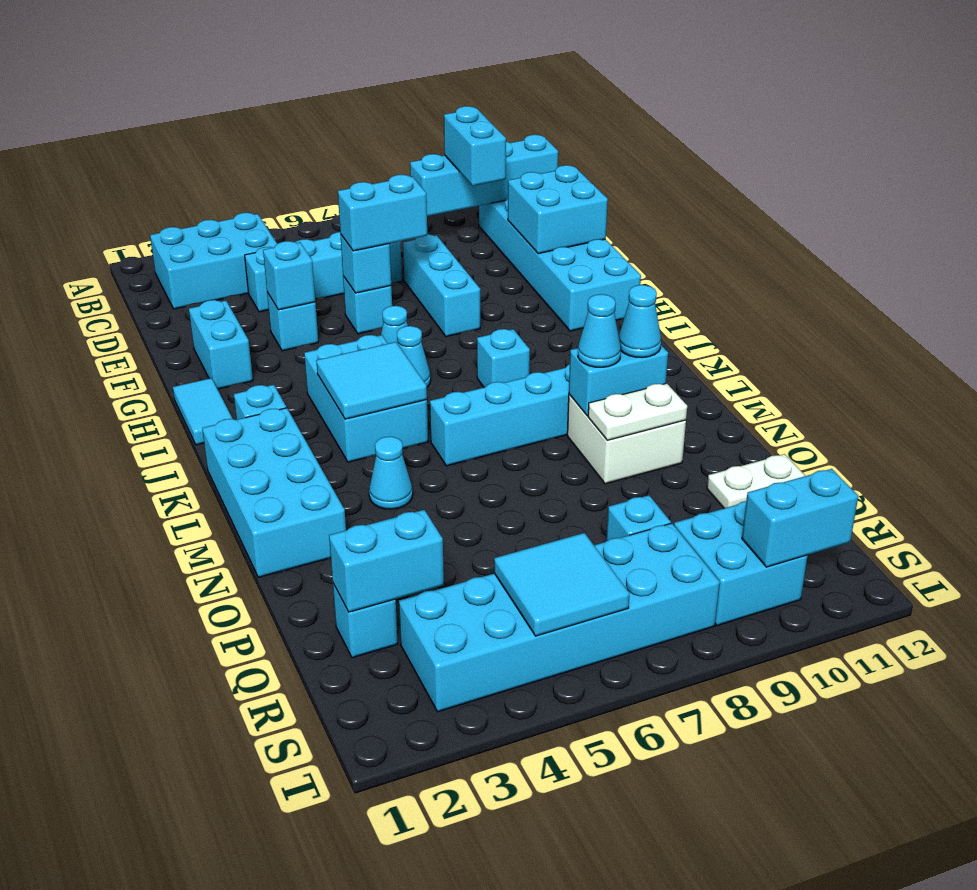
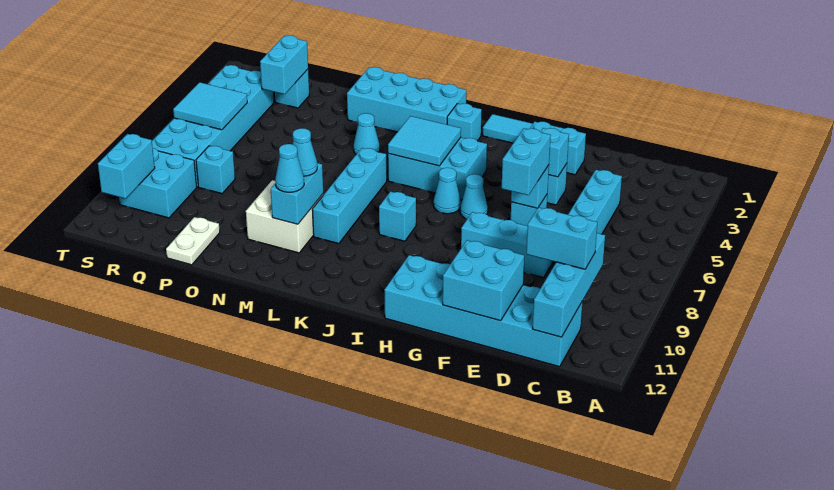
cyan brick B2:C4 level 1 -> none
white plate N9:N10 level 2 -> none

